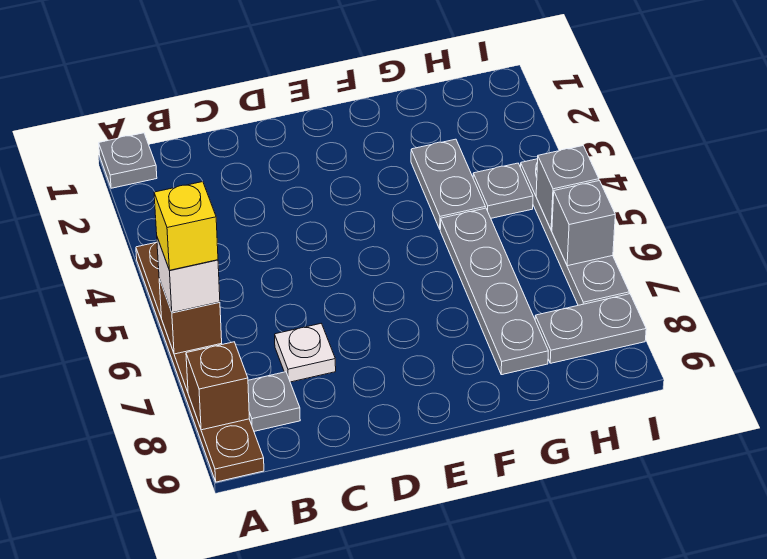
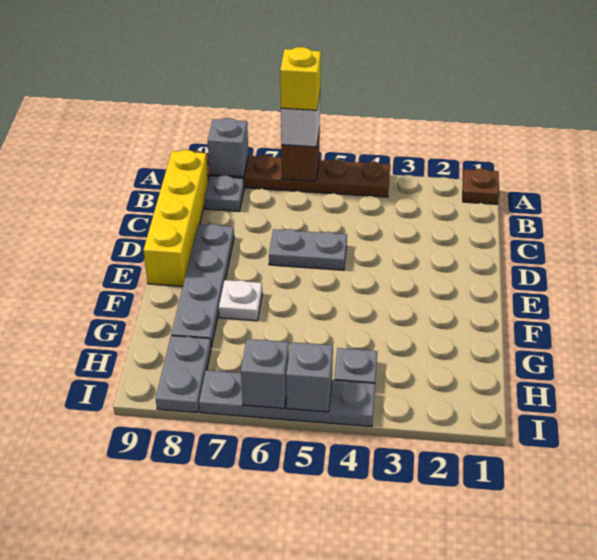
grey plate A1 level 1 -> brown plate A1 level 1
brown brick A8 level 2 -> grey brick A8 level 2
none -> yellow brick B9:E9 level 1
white plate C7 level 1 -> white plate F7 level 1
grey plate G3:G4 level 1 -> grey plate D5:D6 level 1
grey plate G5:G8 level 1 -> grey plate D8:G8 level 1

